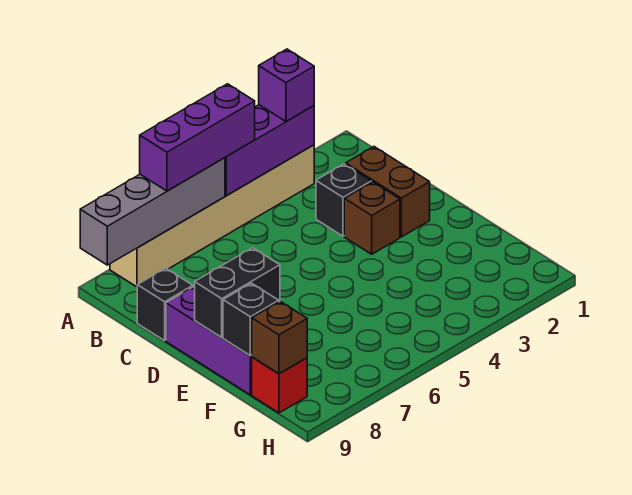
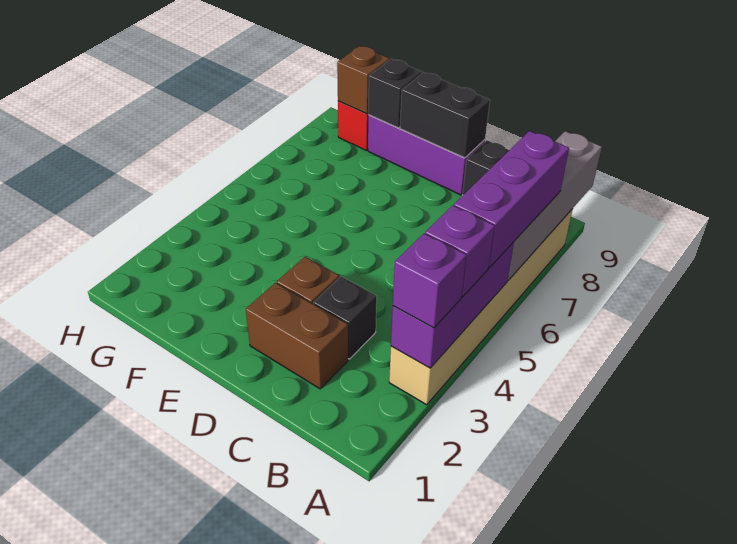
none -> purple brick A4 level 3
black brick E8:E9 level 2 -> black brick D9:E9 level 2

